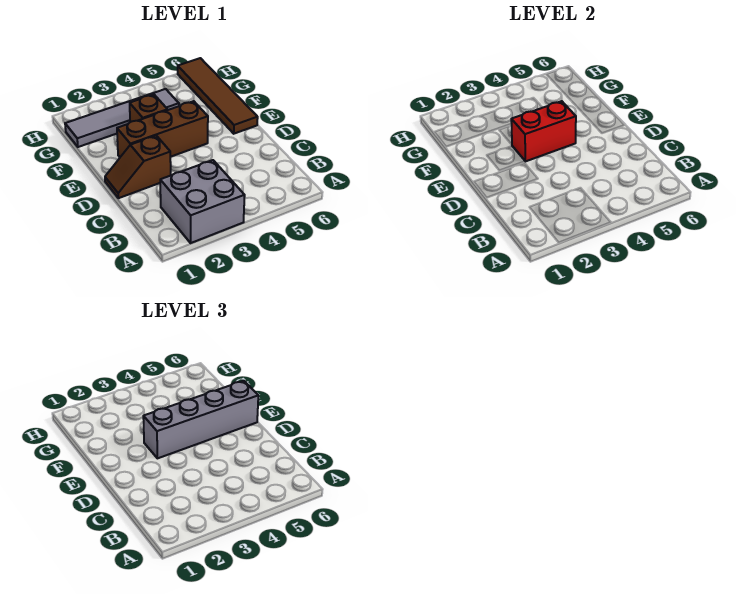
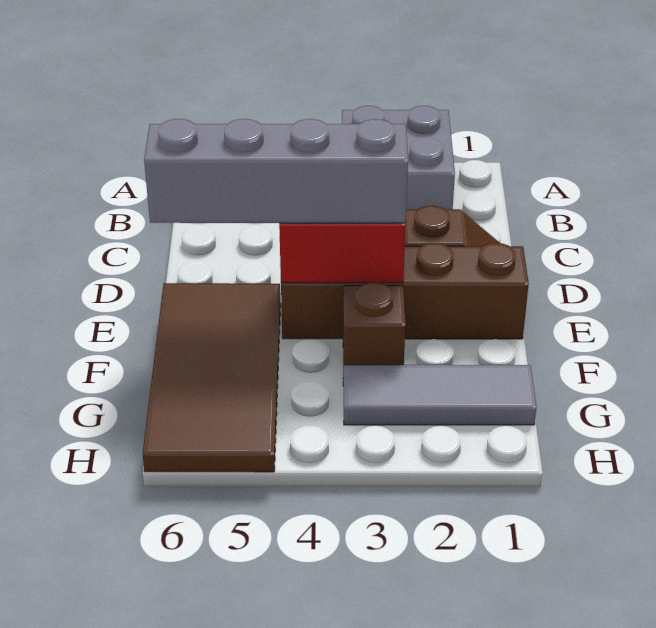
brown brick E2:E4 level 1 -> brown brick E1:E4 level 1
brown tile E6:H6 level 1 -> brown tile E5:H6 level 1
grey tile G1:G4 level 1 -> grey tile G1:G3 level 1

